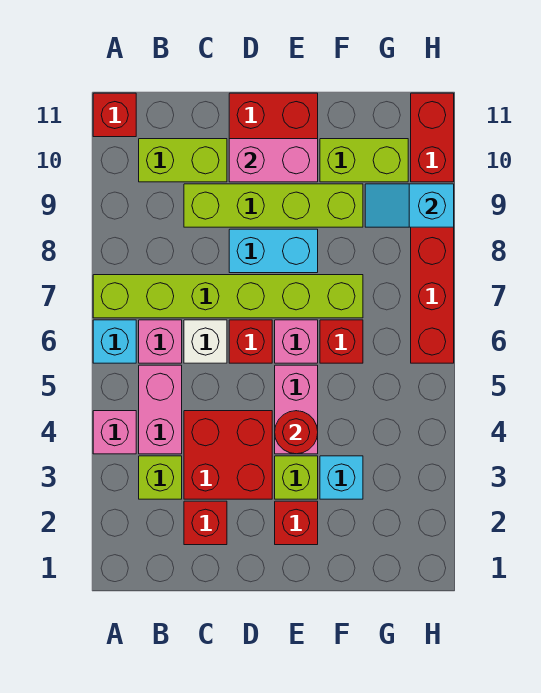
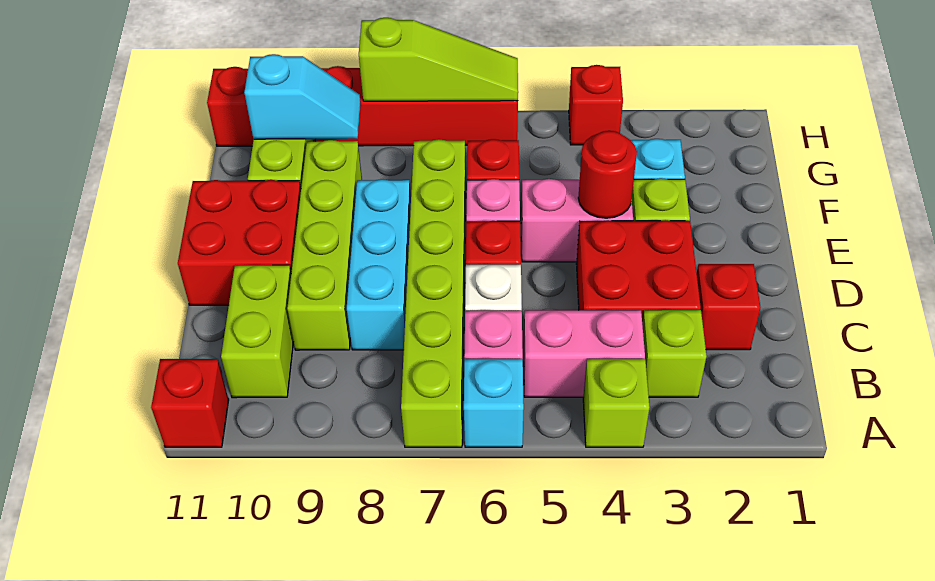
pink brick A4 level 1 -> lime brick A4 level 1
cyan brick D8:E8 level 1 -> cyan brick C8:E8 level 1
pink brick D10:E10 level 2 -> none
red brick E2 level 1 -> red brick H4 level 1
cyan slope G9:H9 level 2 top H -> cyan slope G9:G10 level 2 top 10
none -> lime slope H6:H8 level 2 top 8

